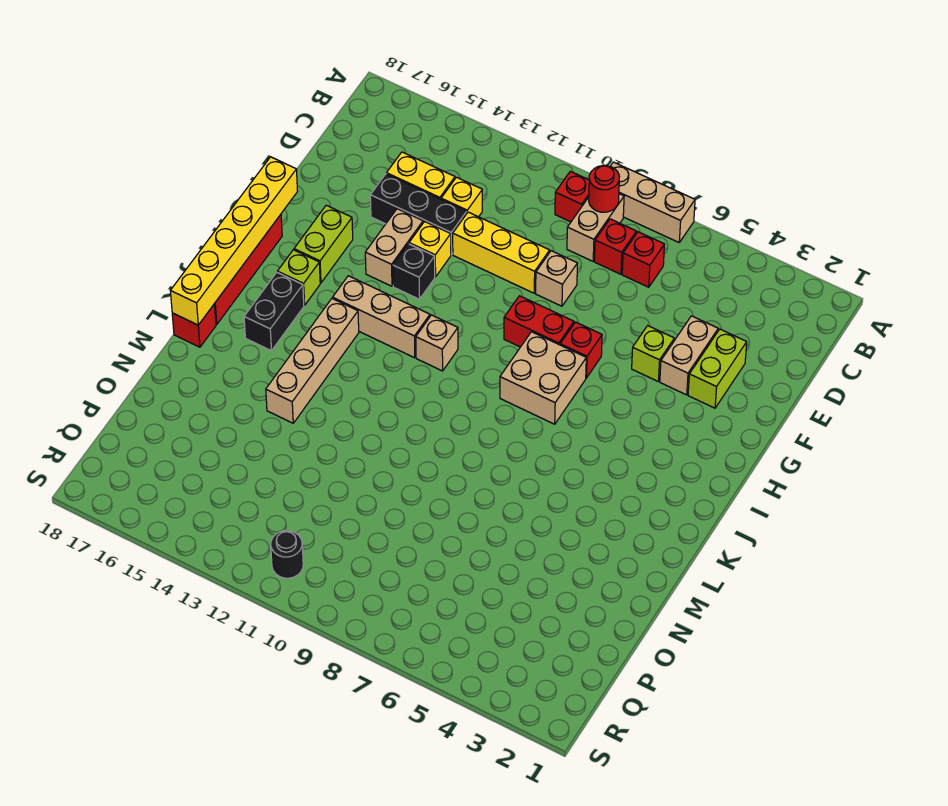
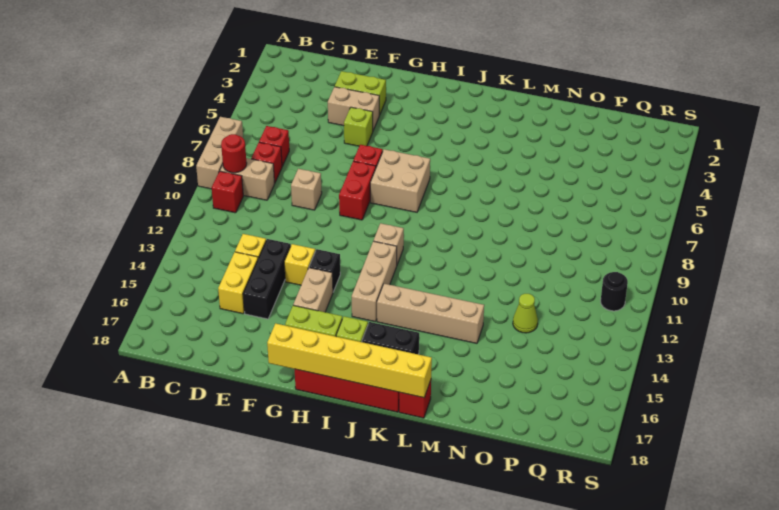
yellow brick E10:E12 level 1 -> none
tan brick F14:G14 level 1 -> tan brick G14:G15 level 1
none -> lime cone O13 level 1

